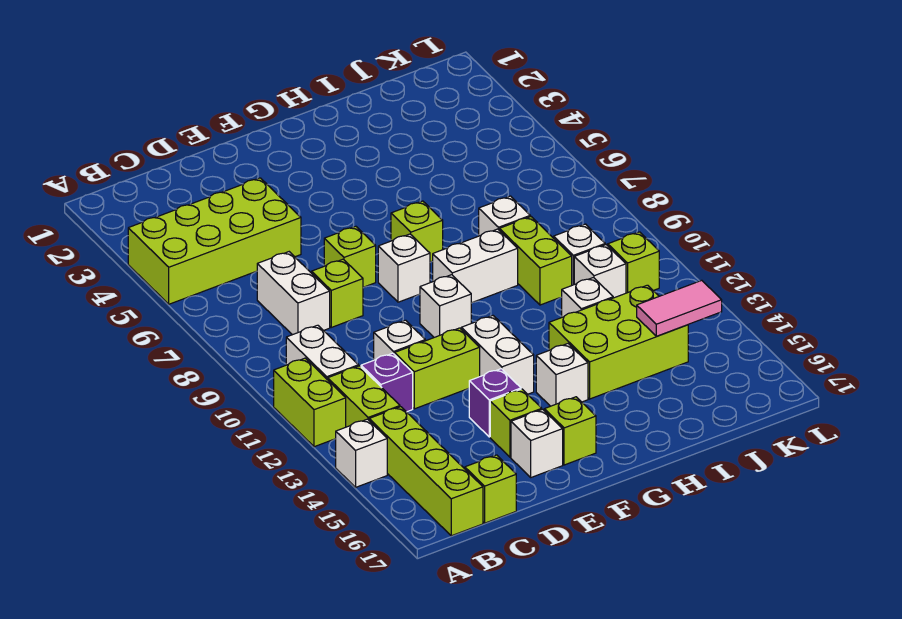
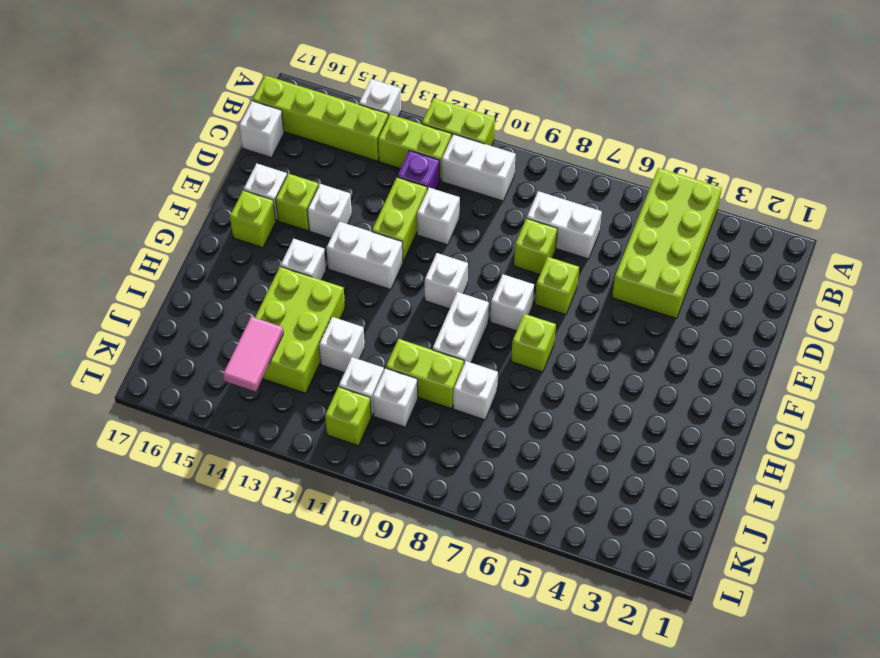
lime brick C17 level 1 -> white brick C17 level 1
purple brick E14 level 1 -> white brick E14 level 1

